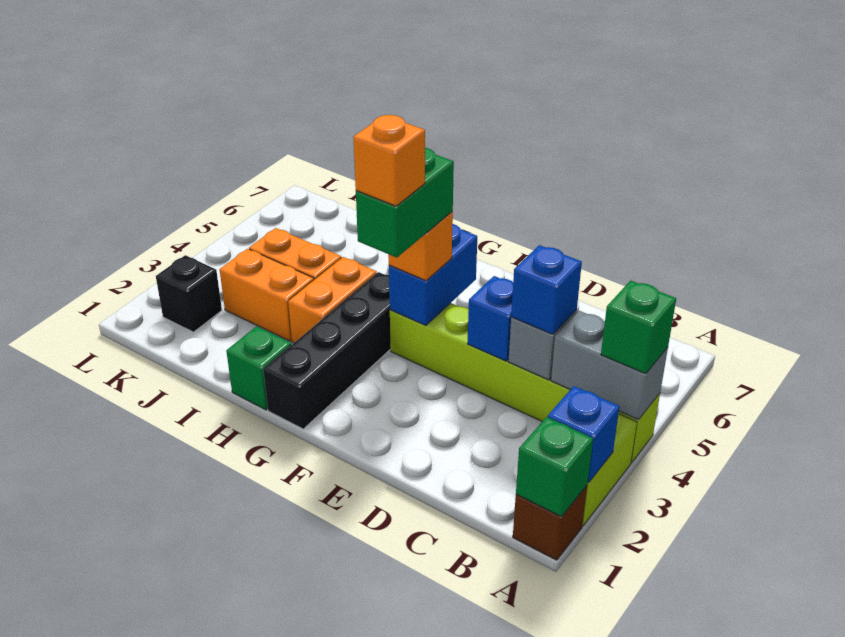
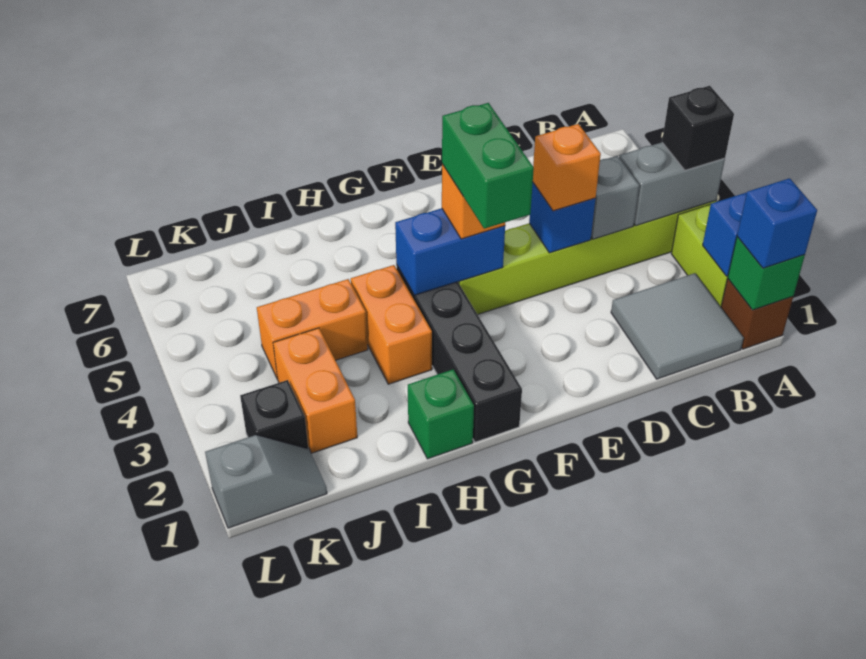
green brick A4 level 3 -> black brick A4 level 3
none -> grey tile B1:C2 level 1
blue brick C4 level 3 -> blue brick A1 level 3
orange brick F3 level 5 -> orange brick D4 level 3
blue brick F4:F5 level 2 -> blue brick F4:G4 level 2
orange brick I3:J3 level 1 -> orange brick J2:J3 level 1
none -> grey slope K1:L1 level 1 top L

